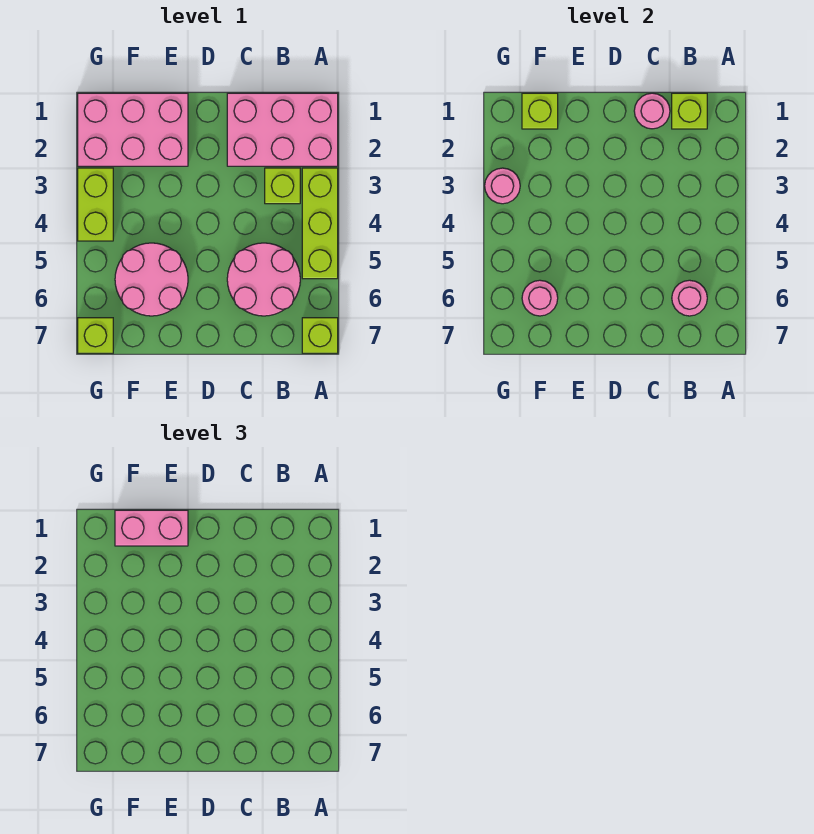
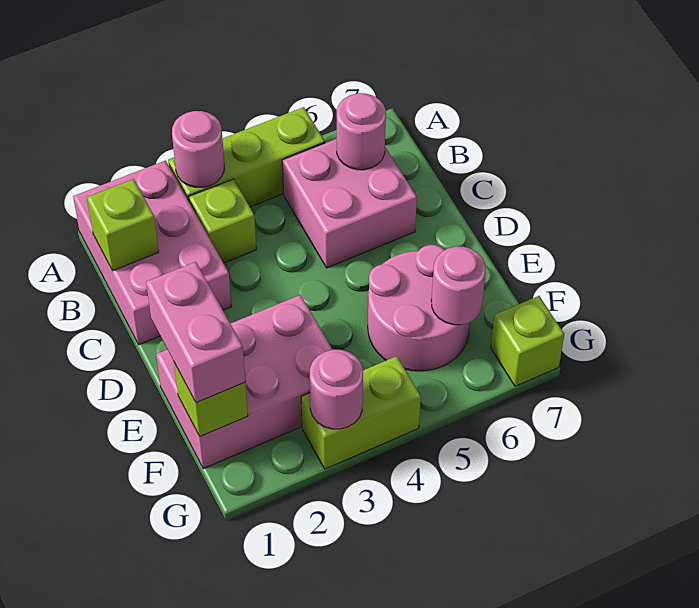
lime brick A7 level 1 -> none
pink round brick B5:C6 level 1 -> pink brick B5:C6 level 1
pink round brick C1 level 2 -> pink round brick A3 level 2
pink brick E1:G2 level 1 -> pink brick E1:F3 level 1

